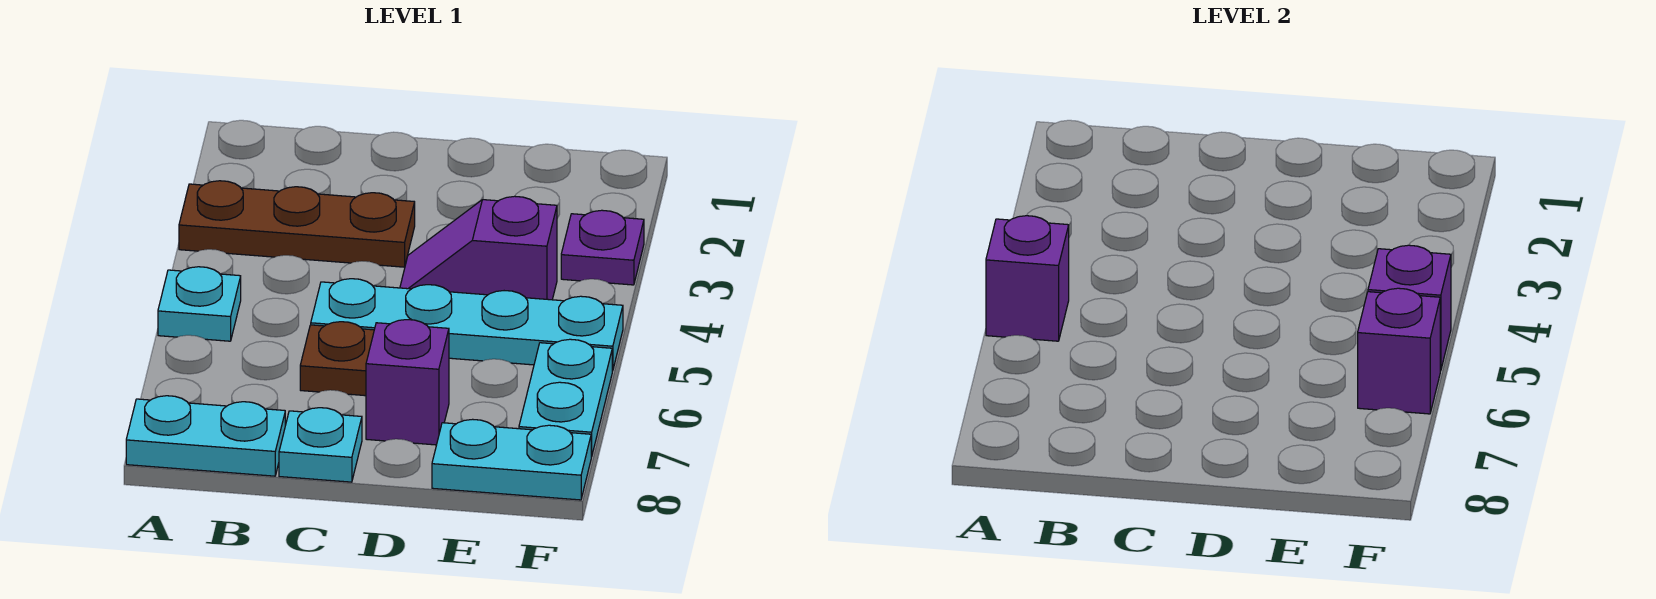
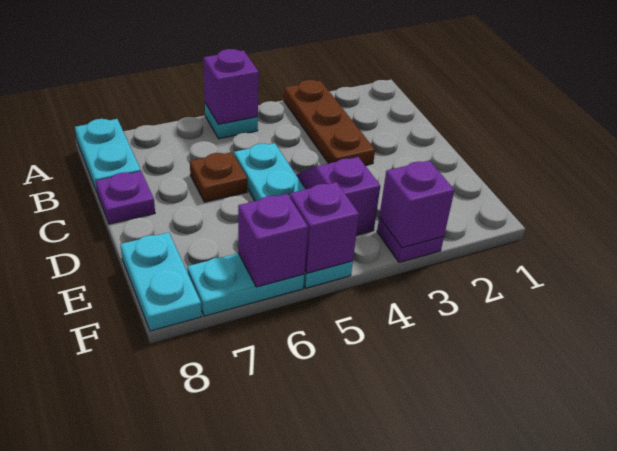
cyan plate C8 level 1 -> purple plate C8 level 1
purple brick D7 level 1 -> purple brick F3 level 2

